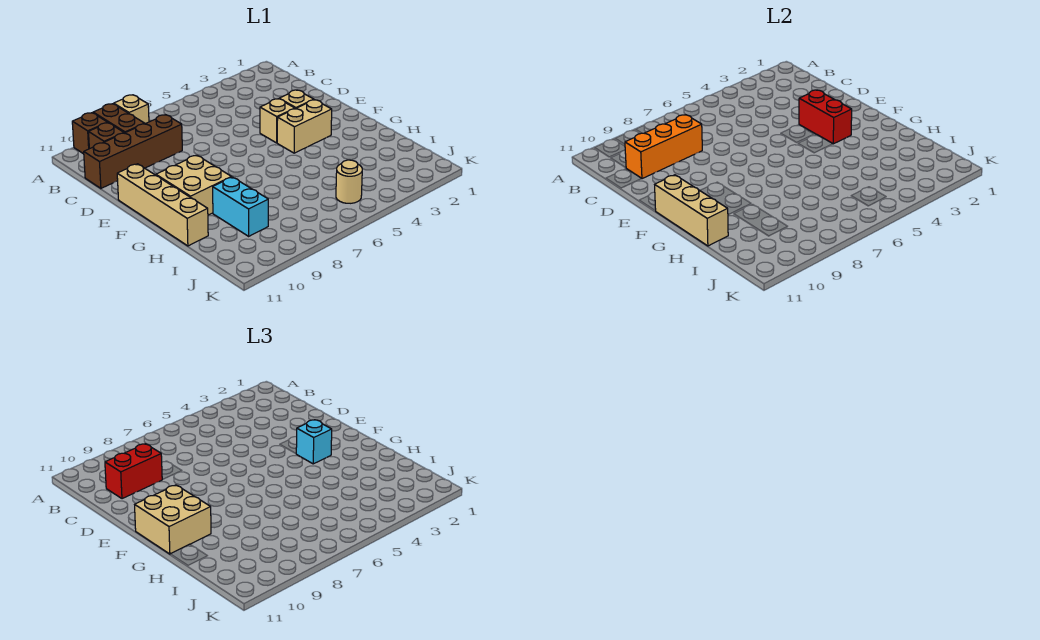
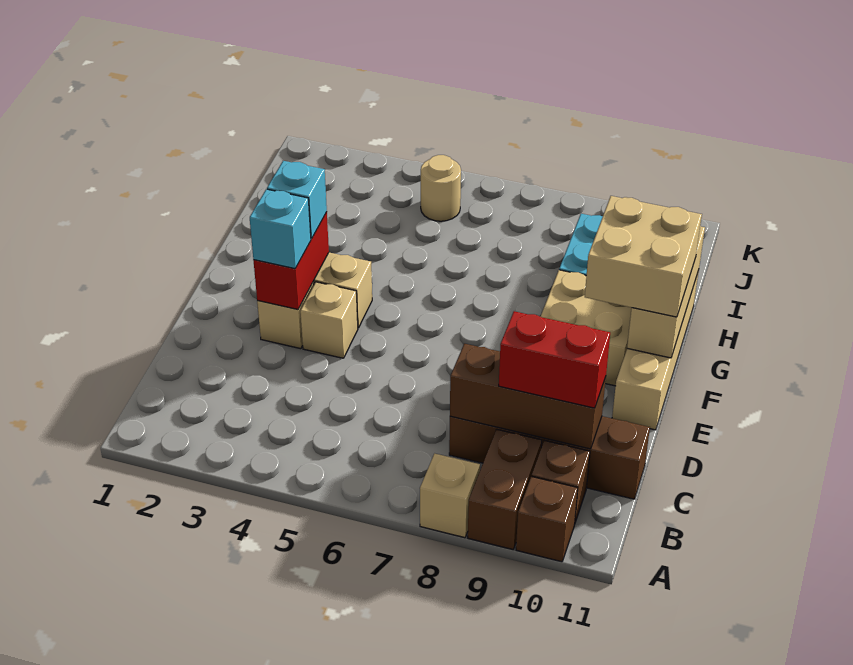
orange brick C8:C10 level 2 -> brown brick C8:C10 level 2
none -> cyan brick E3 level 3

